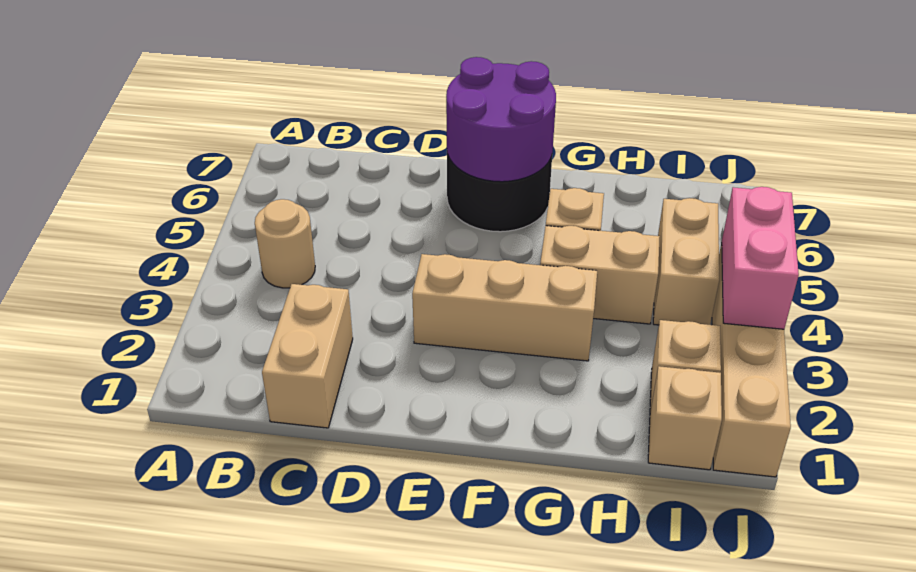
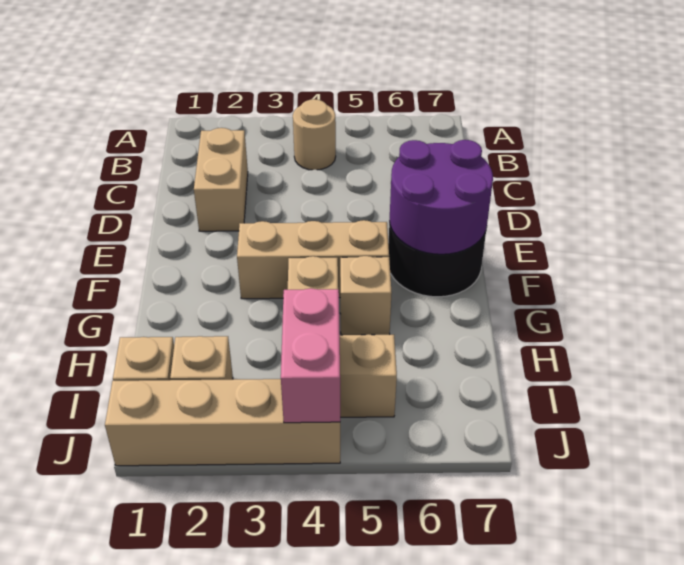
tan brick C1:C2 level 1 -> tan brick C2:D2 level 1
tan brick E3:G3 level 1 -> tan brick F3:F5 level 1
pink brick J3:J4 level 2 -> pink brick I4:J4 level 2

